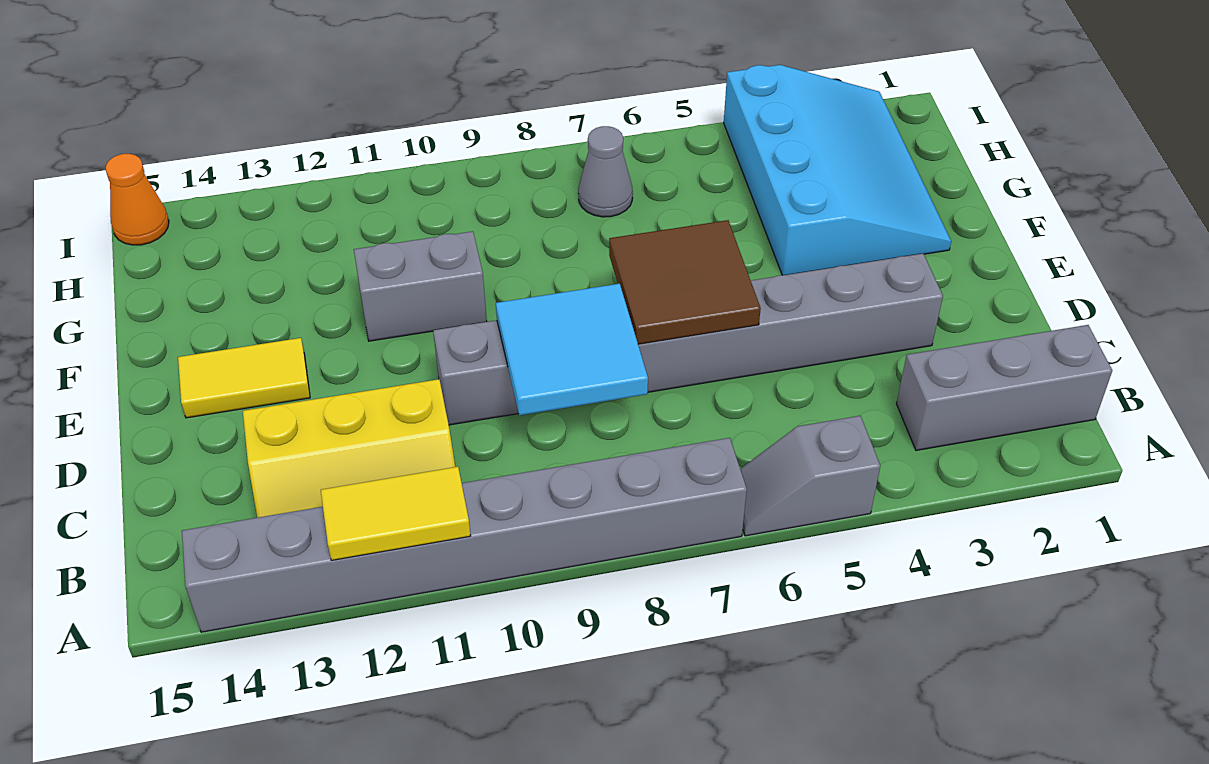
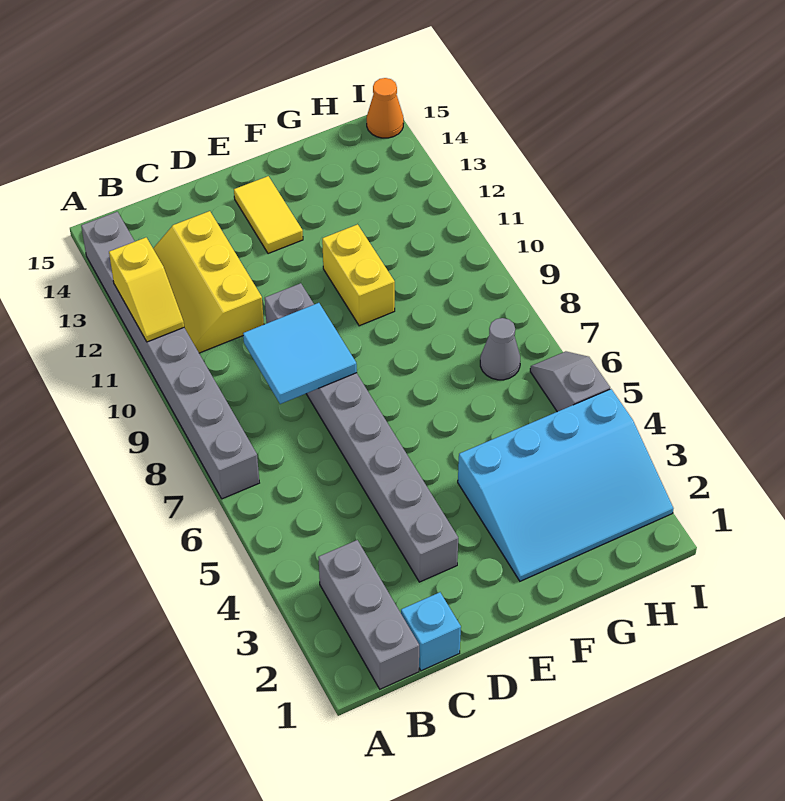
grey slope A5:A6 level 1 top 5 -> grey slope I5:I6 level 1 top 5
yellow tile A11:A12 level 2 -> yellow slope A11:A12 level 2 top 12
none -> cyan brick C1 level 1
brown tile D6:E7 level 2 -> none
grey brick F10:F11 level 1 -> yellow brick F10:F11 level 1

